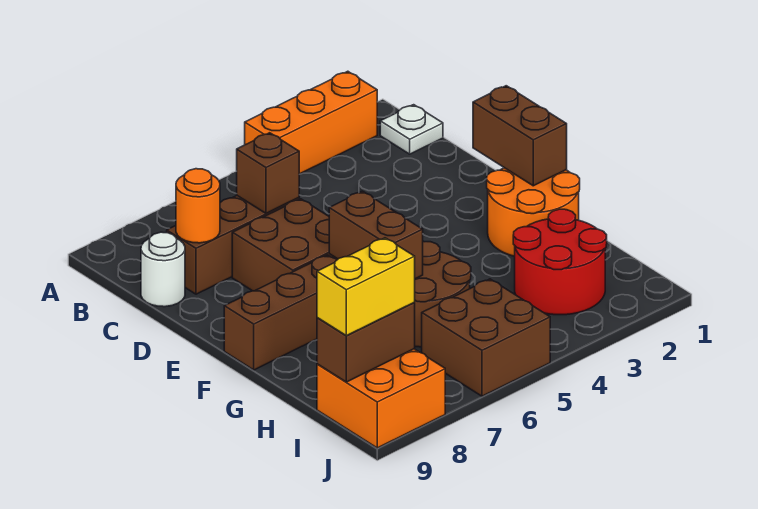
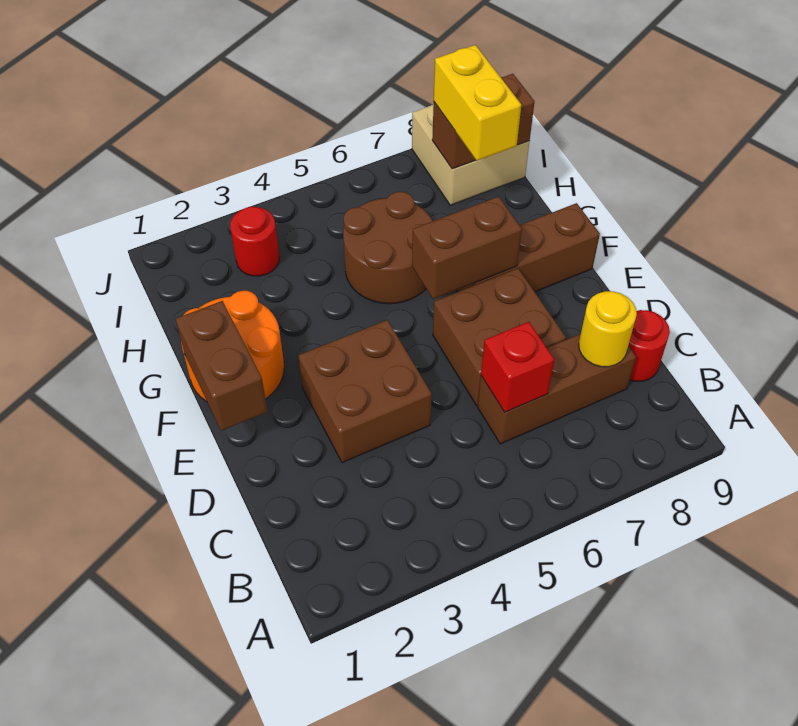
orange brick A2:A4 level 1 -> none
white plate B1 level 1 -> none
brown brick C6 level 2 -> red brick C6 level 2
orange round brick C8 level 2 -> yellow round brick C8 level 2
white round brick C9 level 1 -> red round brick C9 level 1
brown brick F6:G6 level 2 -> brown brick F6:F7 level 2
red round brick H2:I3 level 1 -> red round brick I3 level 1
brown brick I5:J6 level 1 -> brown brick D3:E4 level 1
orange brick I8:J9 level 1 -> tan brick I8:J9 level 1
yellow brick I8:I9 level 3 -> yellow brick H8:I8 level 3

